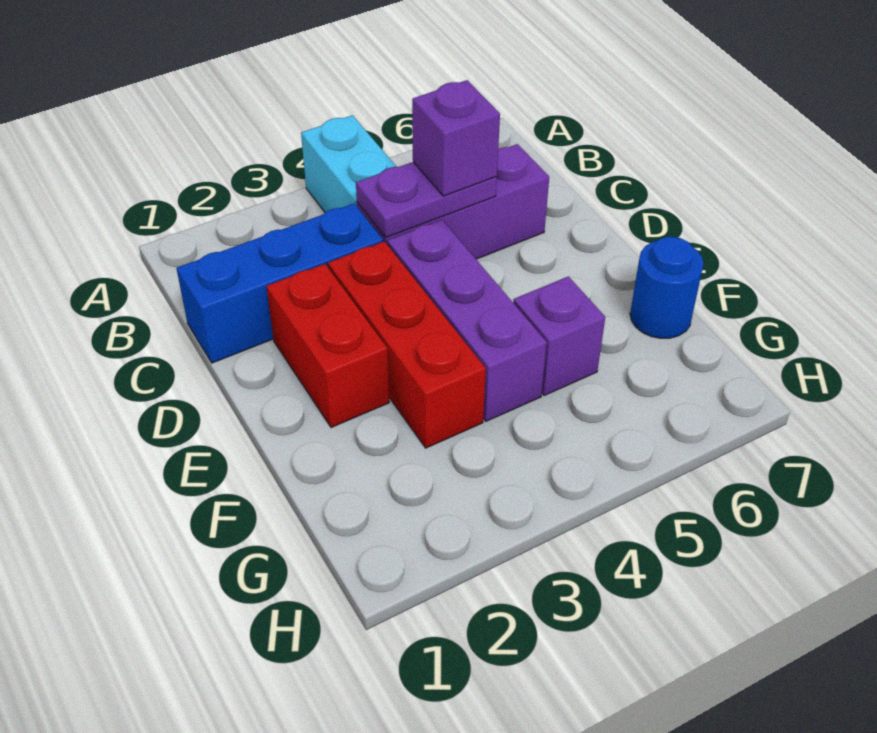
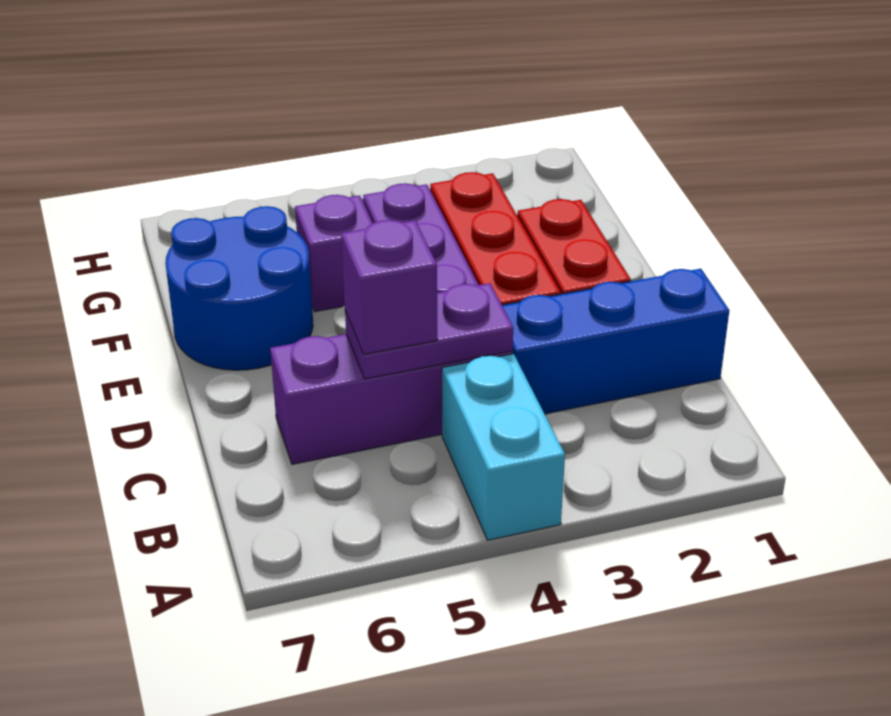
blue round brick F7 level 1 -> blue round brick E6:F7 level 1

